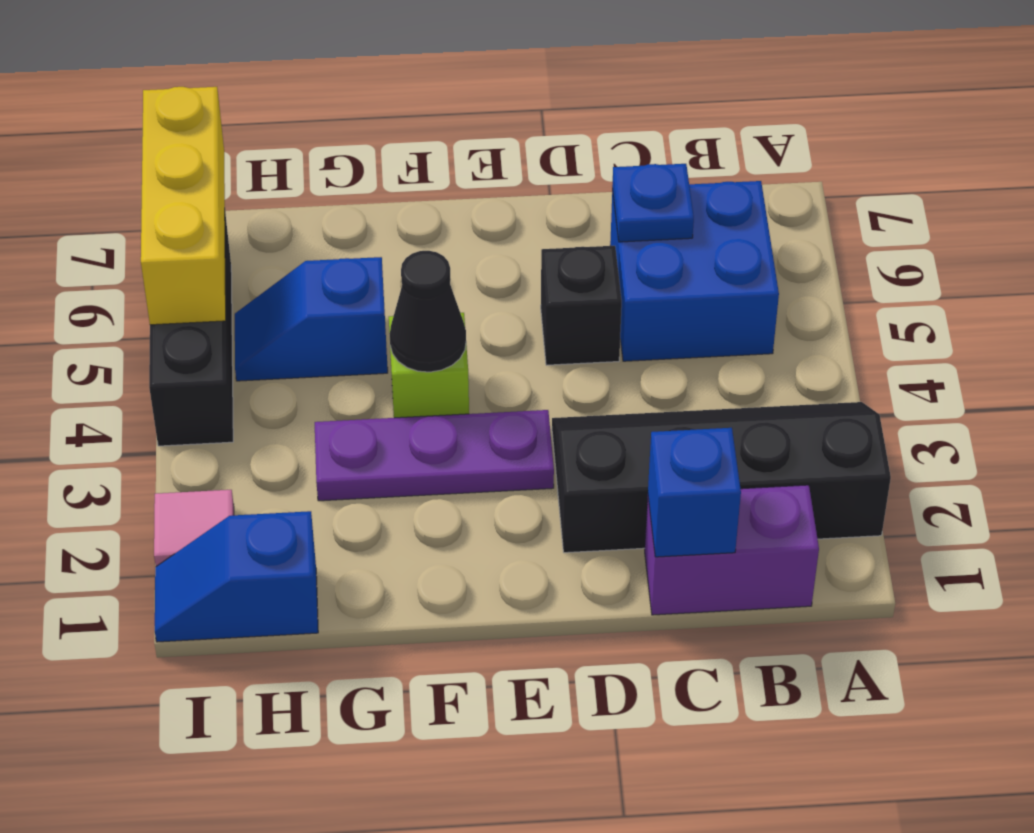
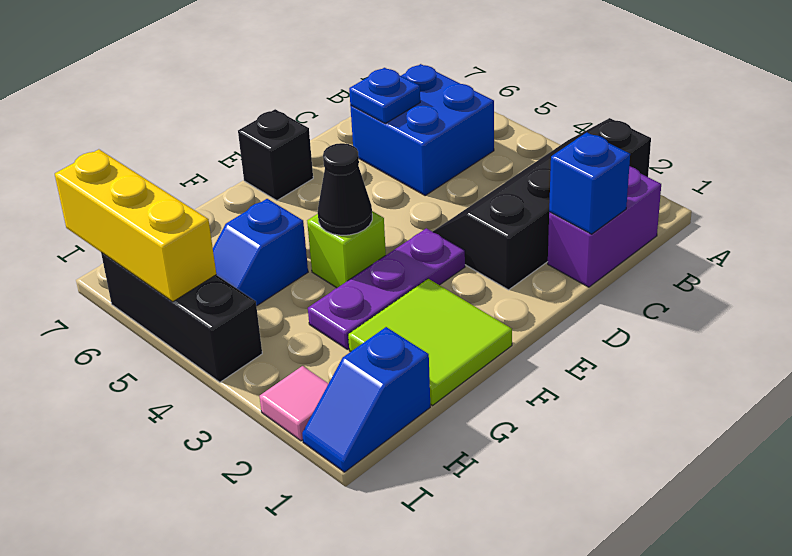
black brick D5 level 1 -> black brick E7 level 1
none -> lime tile F1:G2 level 1

